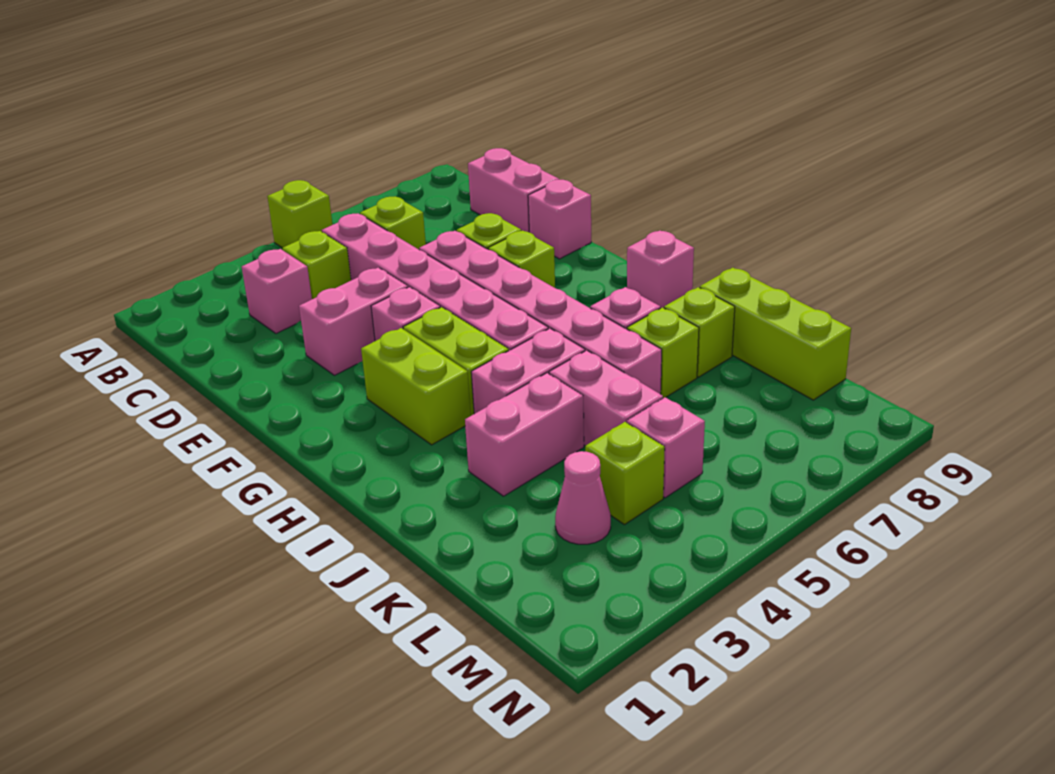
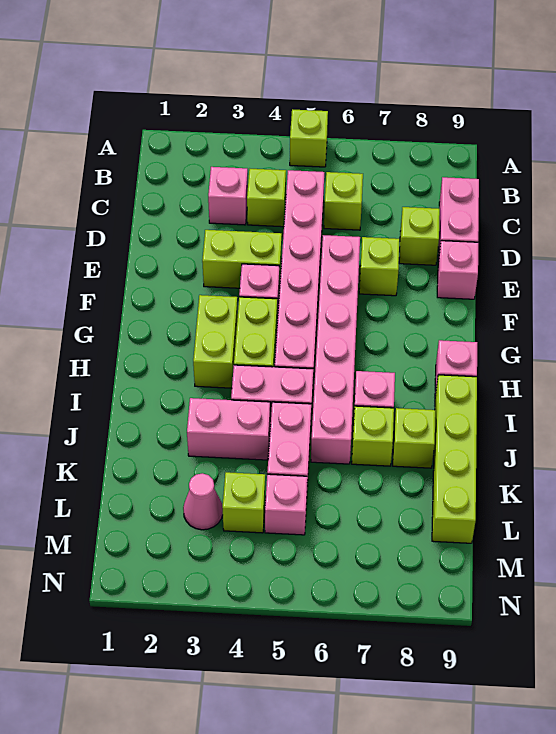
pink brick E3:E4 level 1 -> lime brick E3:E4 level 1
lime brick F7 level 1 -> lime brick D8 level 1
lime brick J9:L9 level 1 -> lime brick I9:L9 level 1

